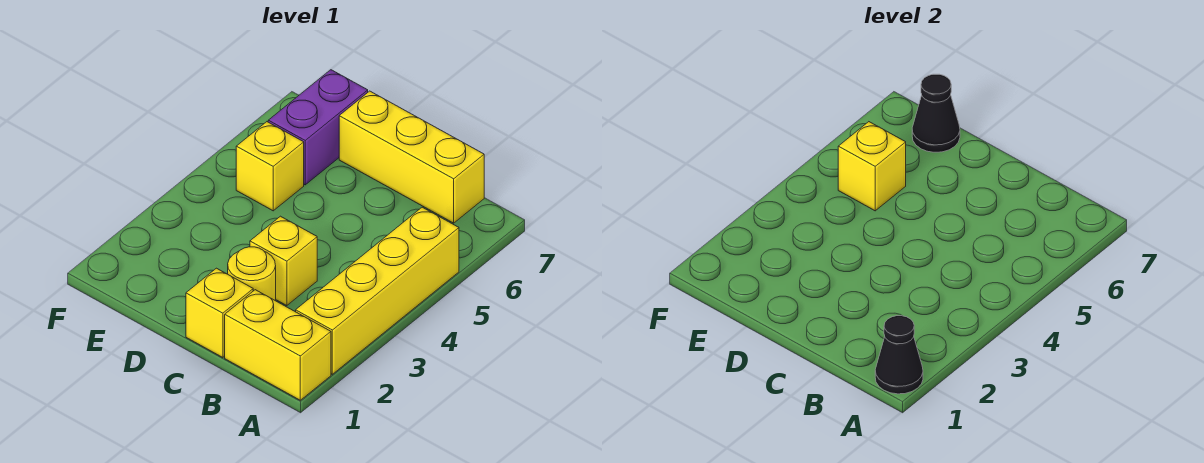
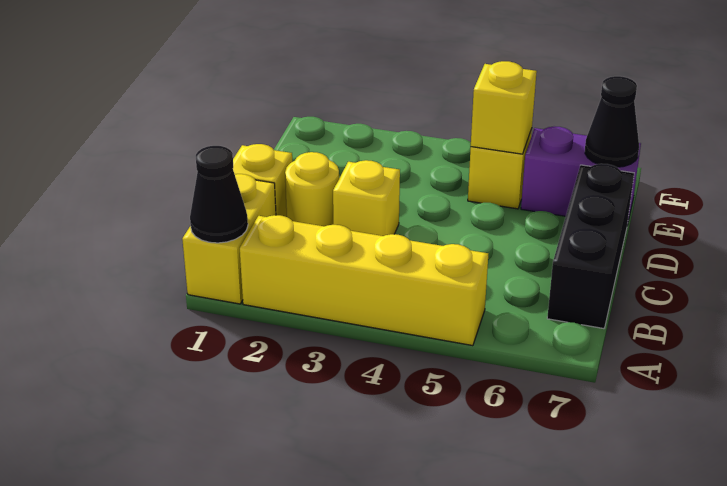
yellow brick B7:D7 level 1 -> black brick B7:D7 level 1

